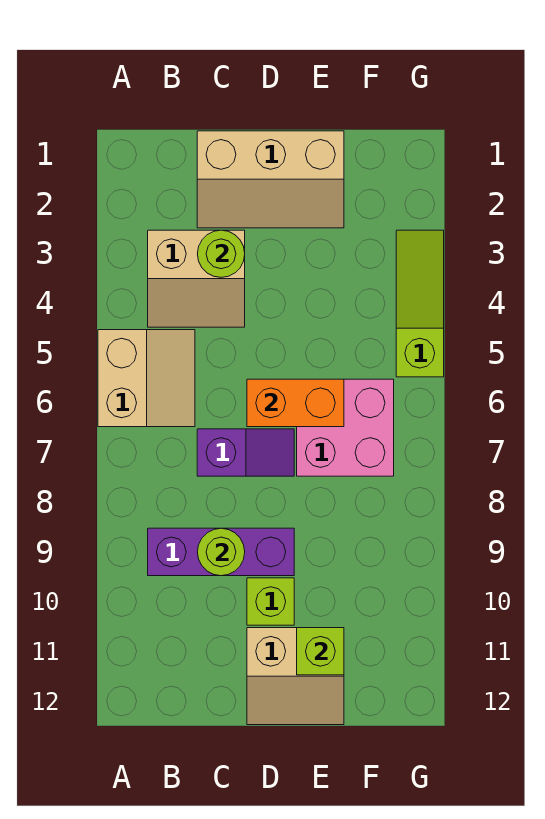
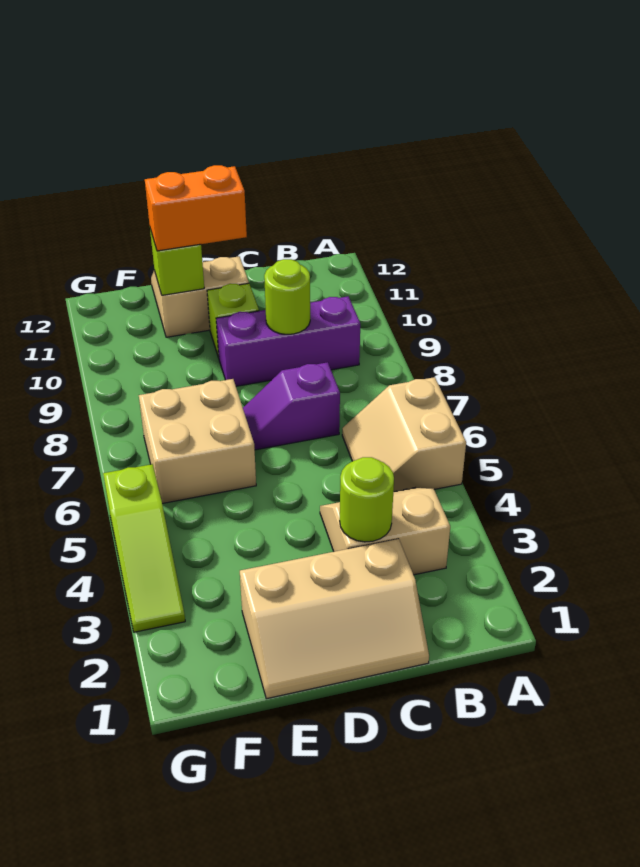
tan slope C1:E2 level 1 top 1 -> tan slope C1:E2 level 1 top 2
orange brick D6:E6 level 2 -> orange brick D11:E11 level 3
pink brick E6:F7 level 1 -> tan brick E6:F7 level 1

